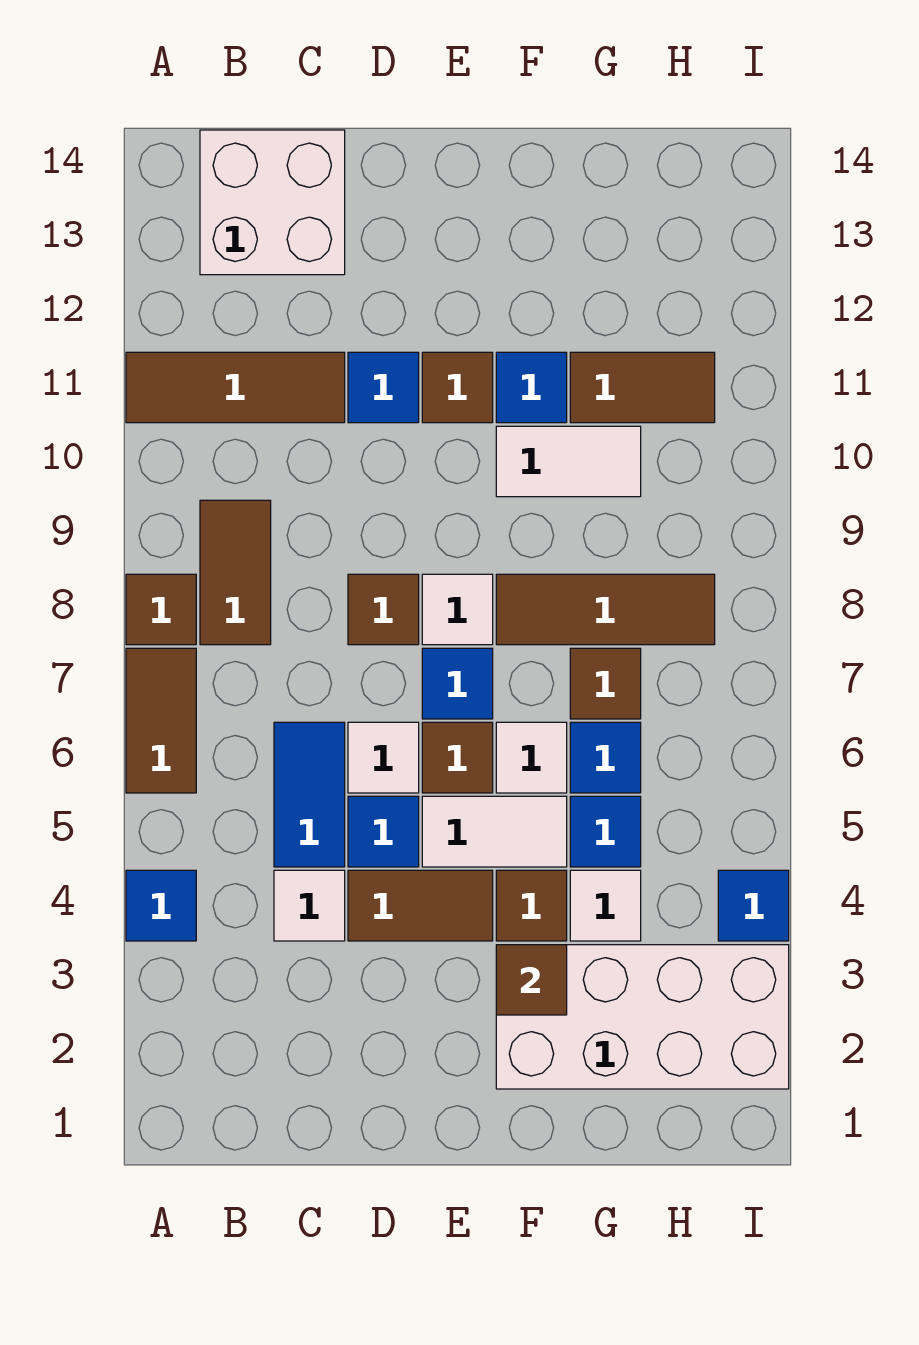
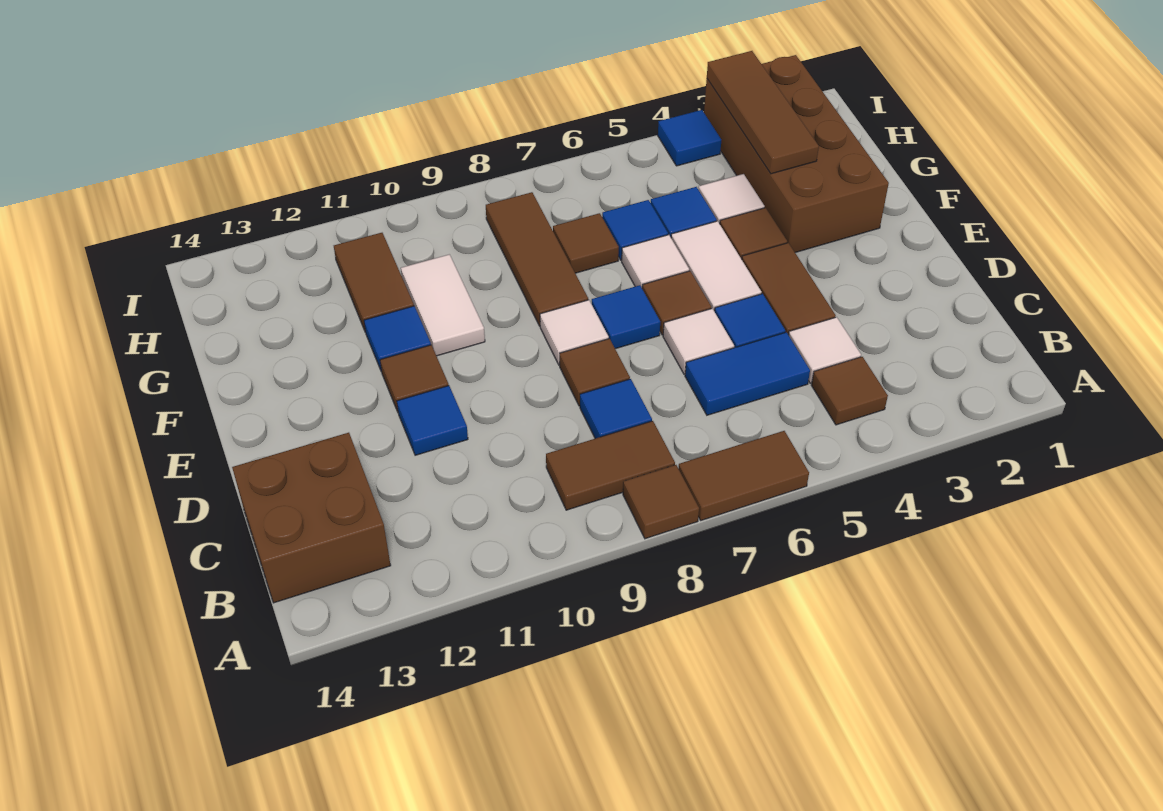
blue tile A4 level 1 -> blue tile C8 level 1
brown tile A11:C11 level 1 -> brown tile G3:I3 level 2
white brick B13:C14 level 1 -> brown brick B13:C14 level 1
white brick F2:I3 level 1 -> brown brick F2:I3 level 1
brown tile F3 level 2 -> brown tile B4 level 1

